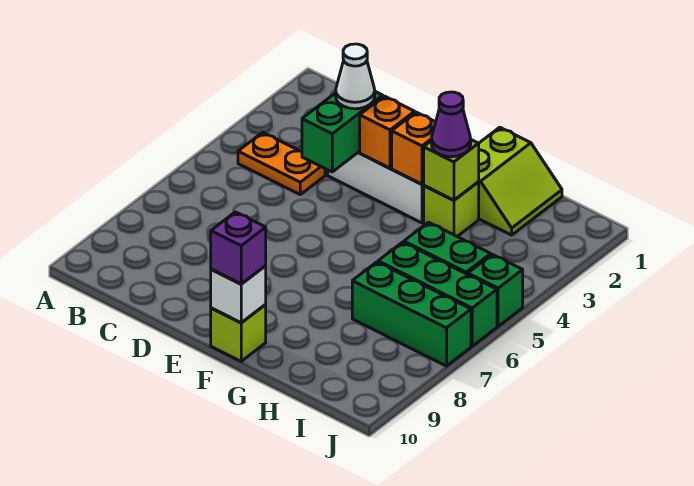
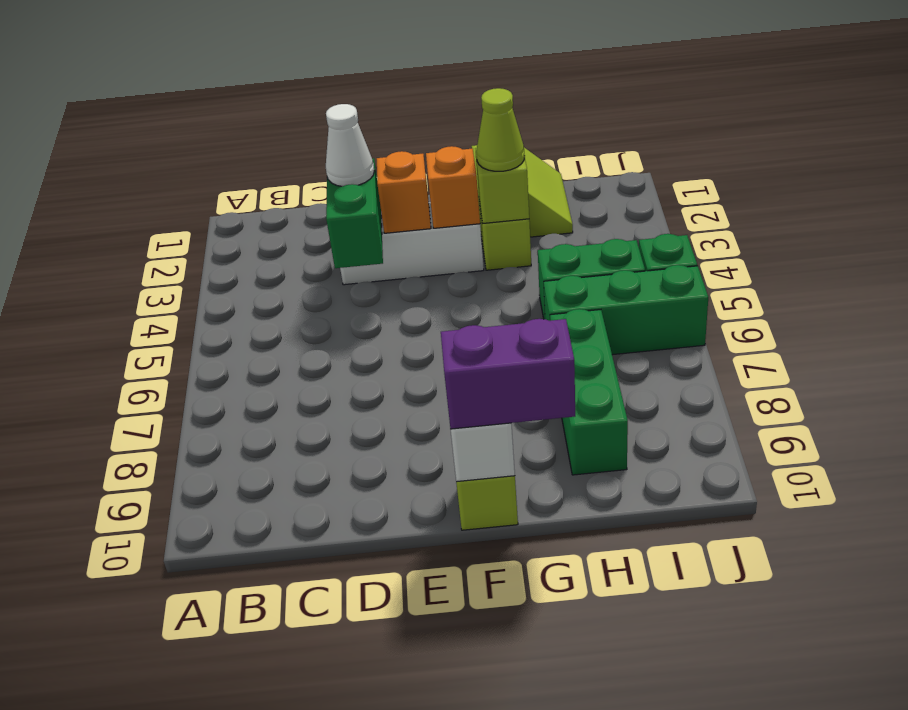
orange plate B4:C4 level 1 -> none
purple brick F10 level 3 -> purple brick F10:G10 level 3
purple cone G3 level 3 -> lime cone G3 level 3
green brick H7:J7 level 1 -> green brick H7:H9 level 1

